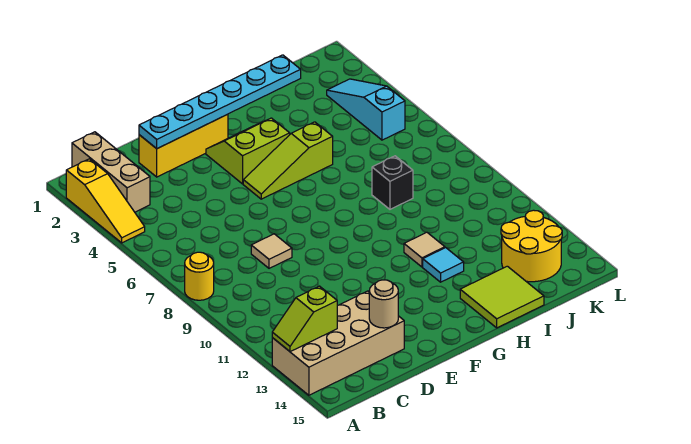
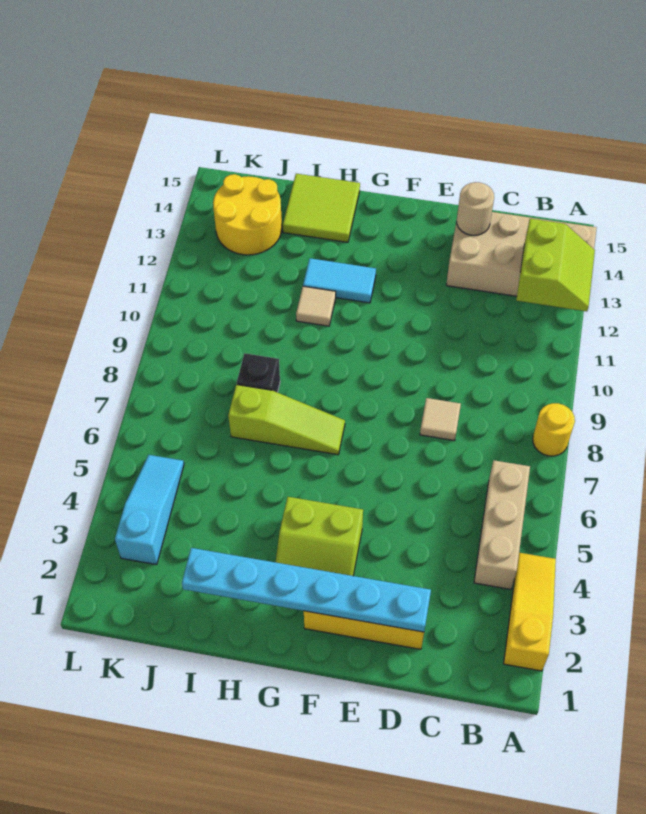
lime slope A13:B13 level 2 top B -> lime slope A12:B13 level 2 top B
tan brick B1:B3 level 1 -> tan brick B4:B6 level 1
lime slope F5:H5 level 1 top H -> lime slope G7:I7 level 1 top I
cyan tile H12 level 1 -> cyan tile G12:H12 level 1
cyan slope K3:K5 level 1 top 5 -> cyan slope K3:K5 level 1 top 3

